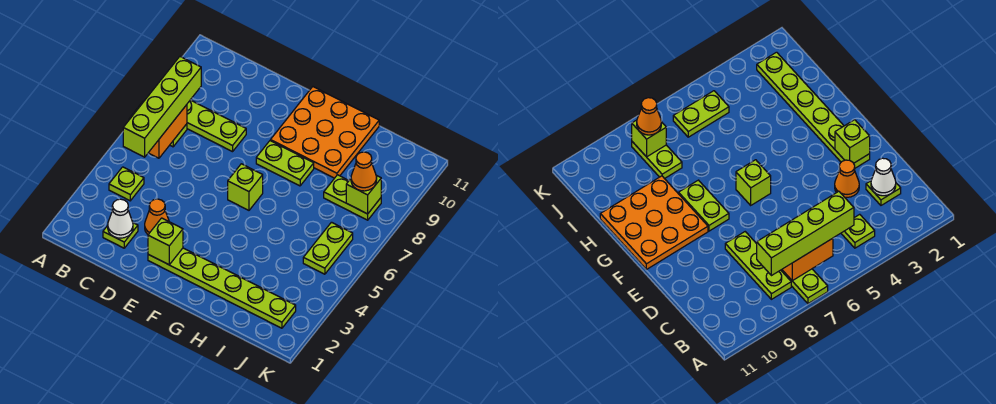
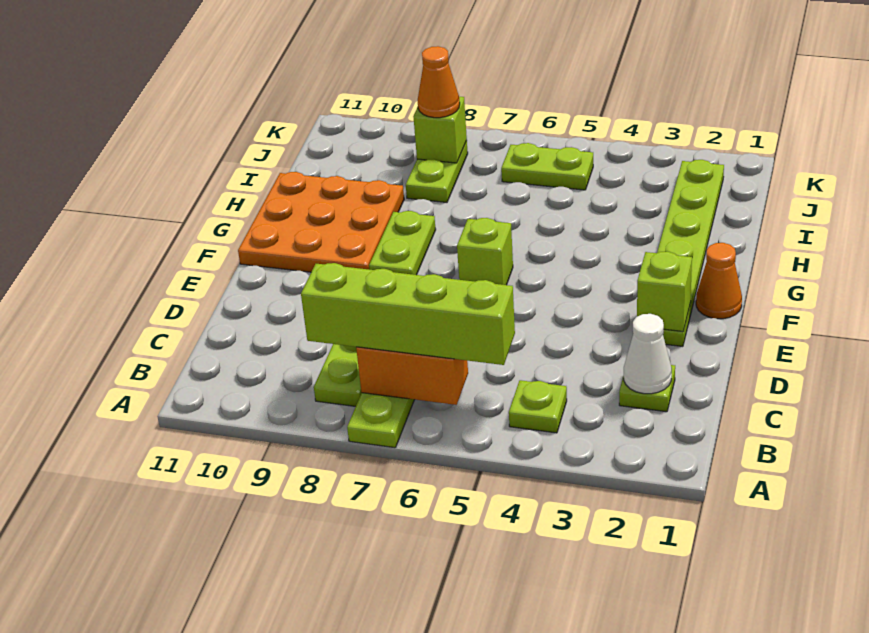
orange cone D3 level 1 -> orange cone F1 level 1

